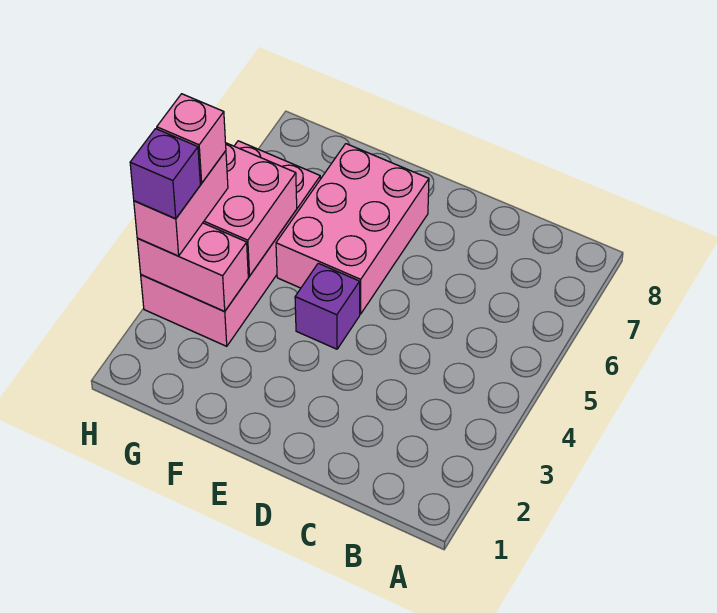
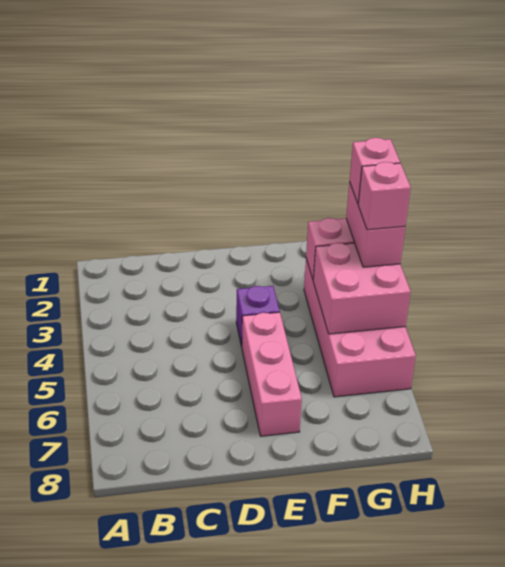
pink brick E5:F7 level 1 -> pink brick E5:E7 level 1
purple brick H3 level 4 -> pink brick H3 level 4

